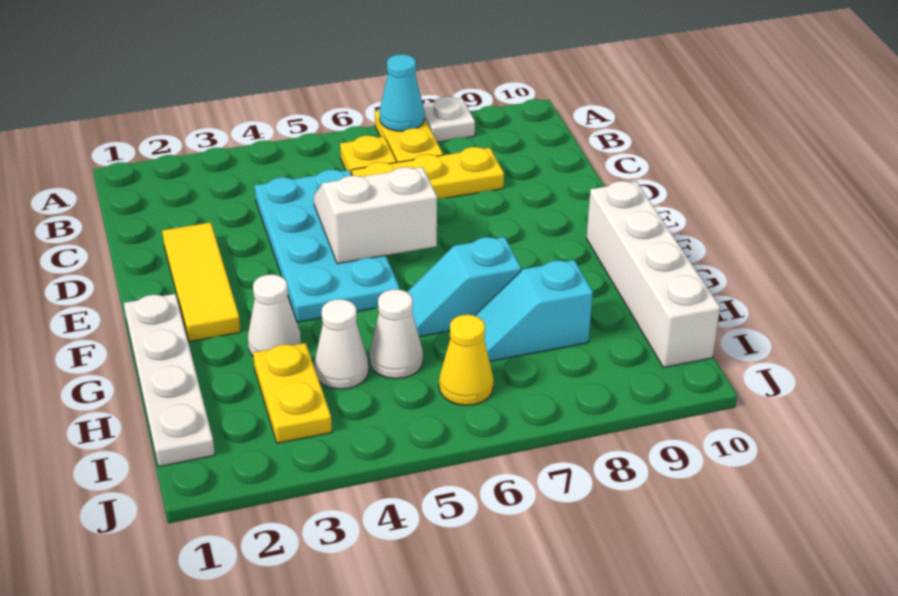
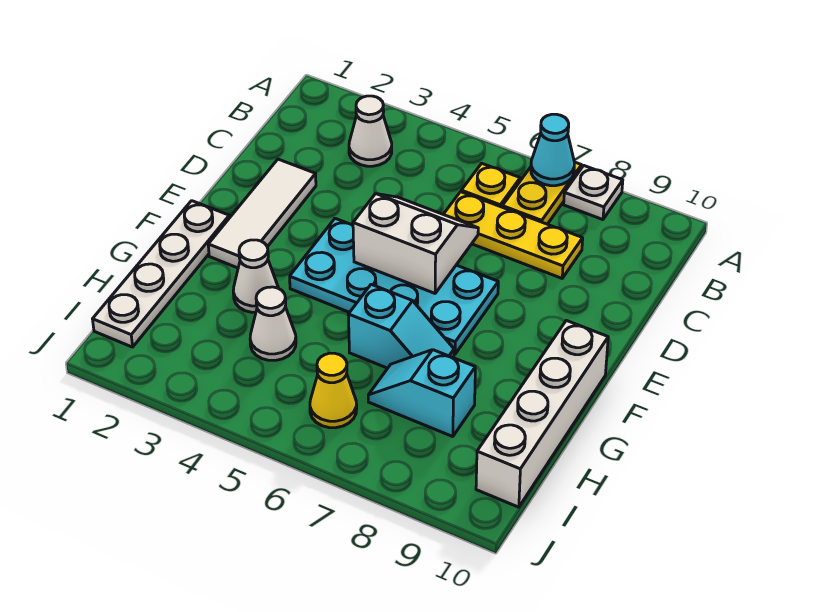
cyan plate C4:F5 level 1 -> cyan plate E4:F7 level 1
yellow tile D2:F2 level 1 -> white tile D2:F2 level 1
cyan slope G6:G7 level 1 top 7 -> cyan slope G6:G7 level 1 top 6
yellow plate H3:I3 level 1 -> none
white cone H5 level 1 -> white cone B3 level 1

